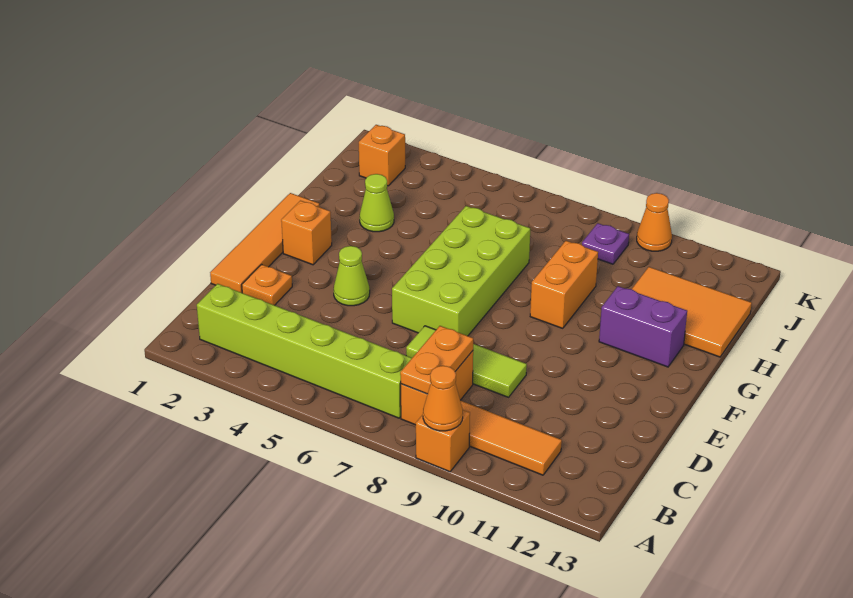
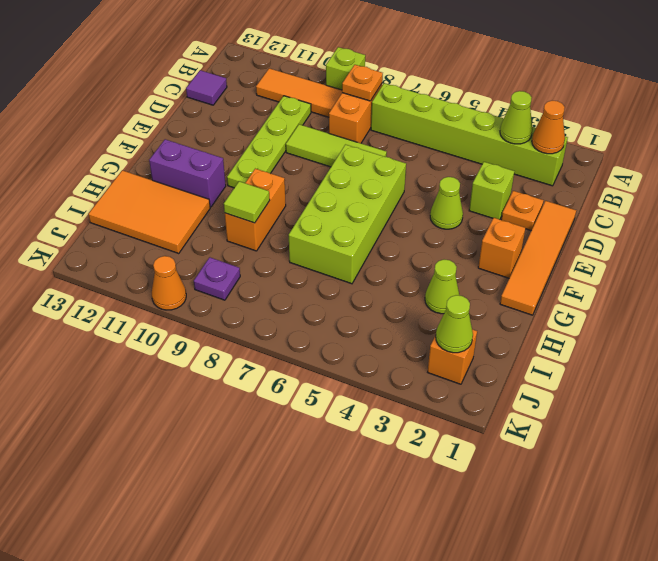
orange brick A9 level 1 -> lime brick A9 level 1
orange cone A9 level 2 -> orange cone B2 level 2
none -> lime cone B3 level 2
orange plate B8:C8 level 2 -> orange plate B8 level 2
none -> lime plate C10:F10 level 1
none -> purple tile C13 level 1
none -> lime brick D3 level 1
none -> lime tile H9 level 2
none -> lime cone J2 level 2

